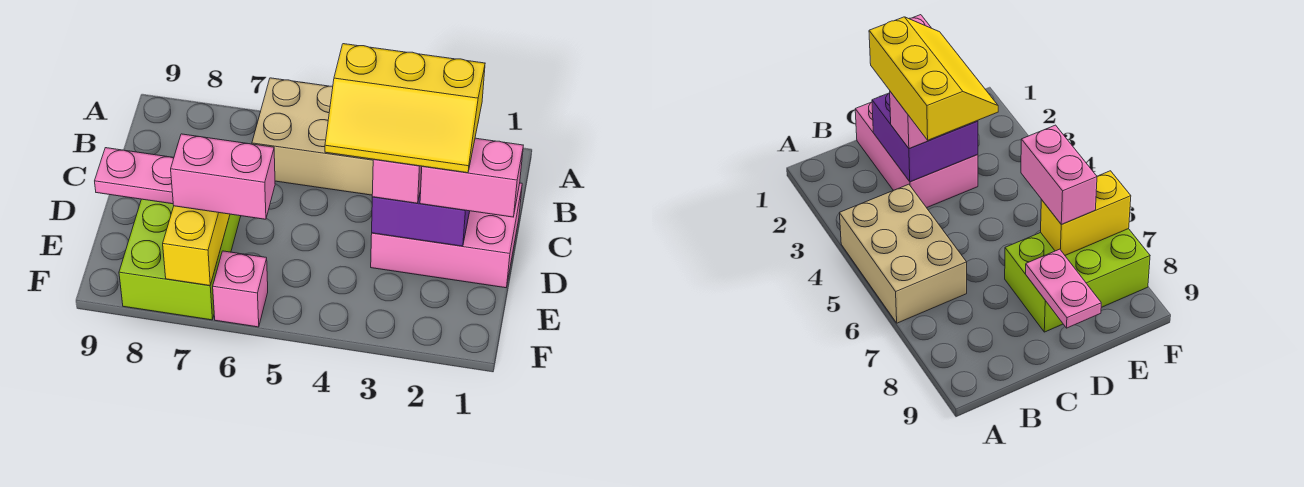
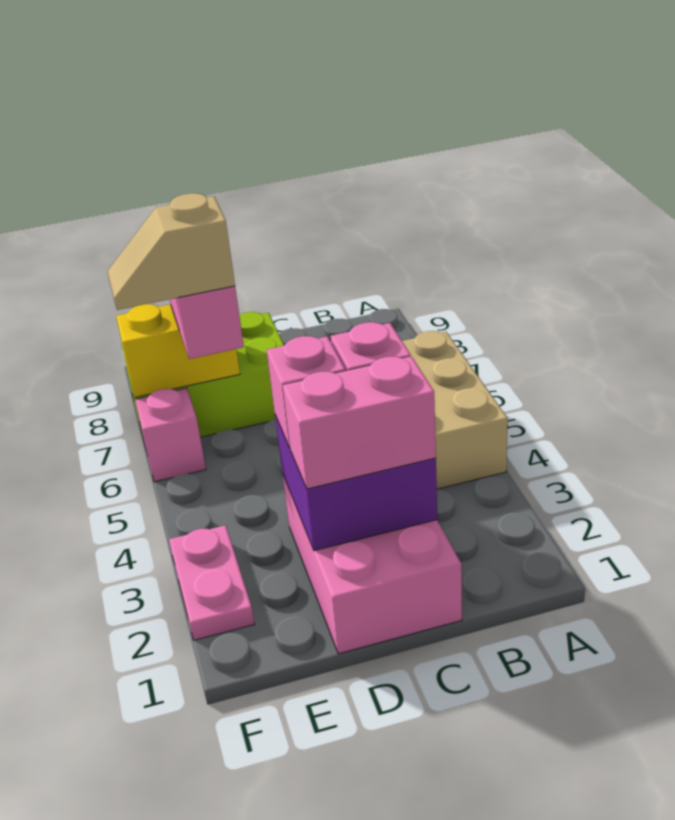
yellow slope C2:D4 level 4 top C -> none
pink brick D1:D2 level 3 -> pink brick C2:D2 level 3
pink plate D8:D9 level 2 -> pink plate F2:F3 level 1
none -> tan slope E6:F6 level 4 top E

